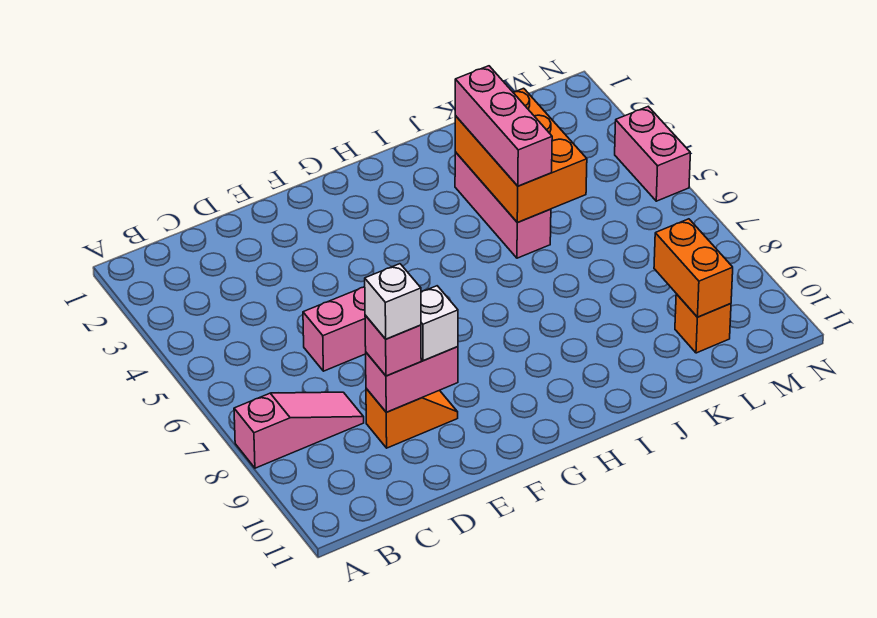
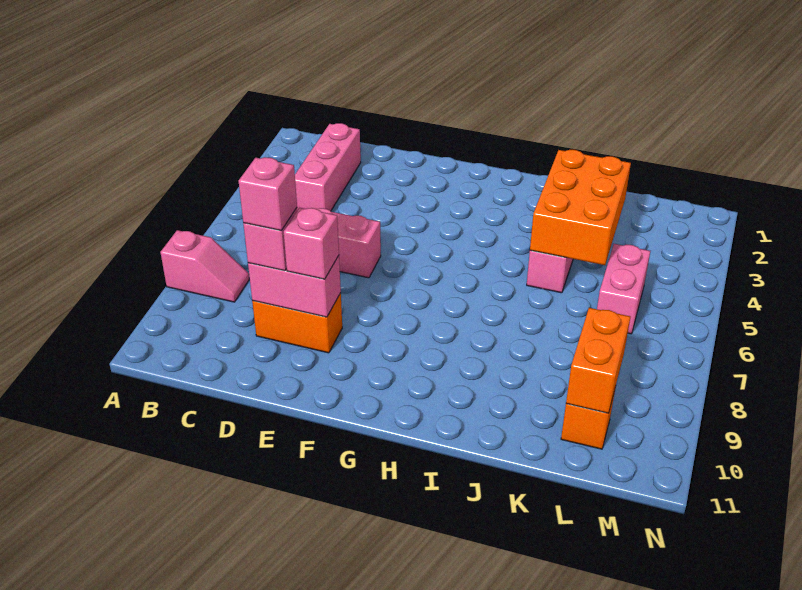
pink slope A8:C8 level 1 top A -> pink slope A8:B8 level 1 top A
orange slope D9:E9 level 1 top D -> orange brick D9:E9 level 1
white brick D9 level 4 -> pink brick D9 level 4
white brick E9 level 3 -> pink brick E9 level 3
pink brick J3:J5 level 3 -> pink brick C2:C4 level 1
pink brick N4:N5 level 1 -> pink brick L5:L6 level 1

